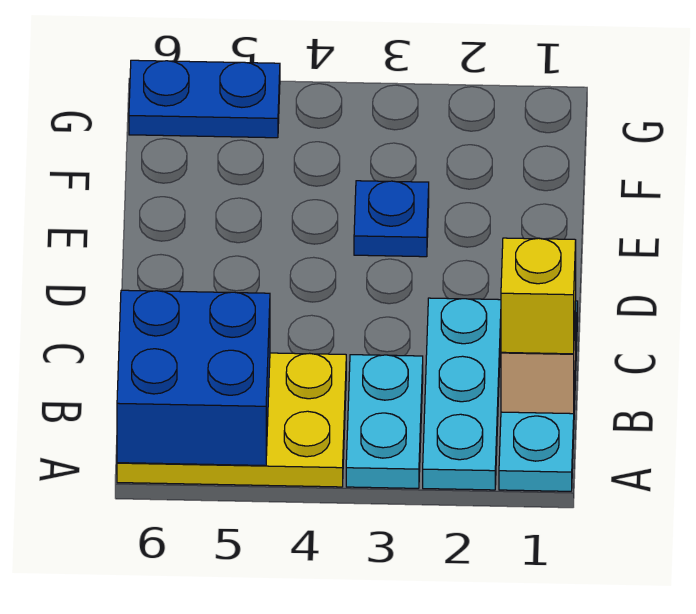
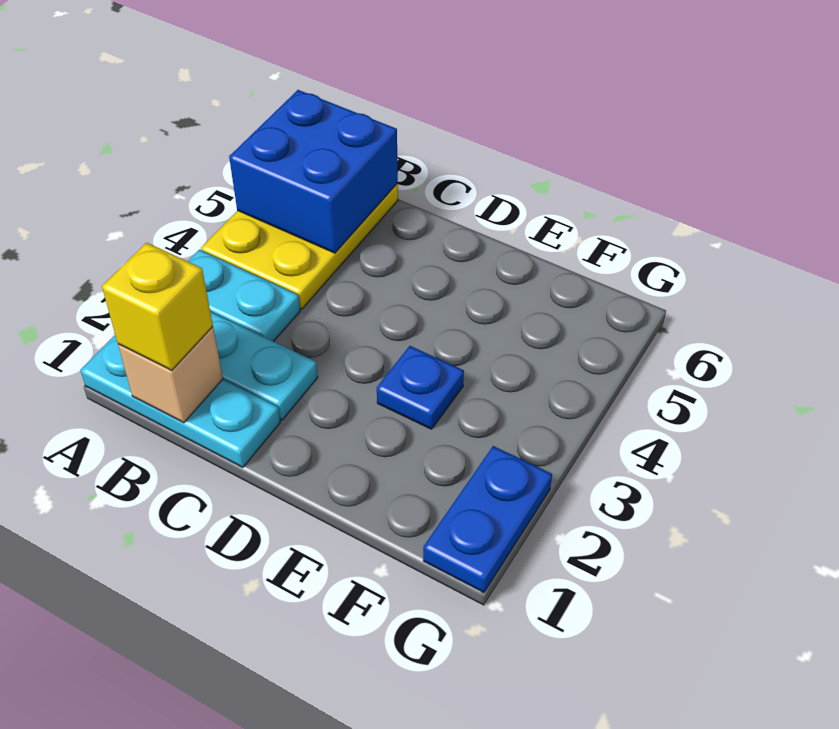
blue plate G5:G6 level 1 -> blue plate G1:G2 level 1

